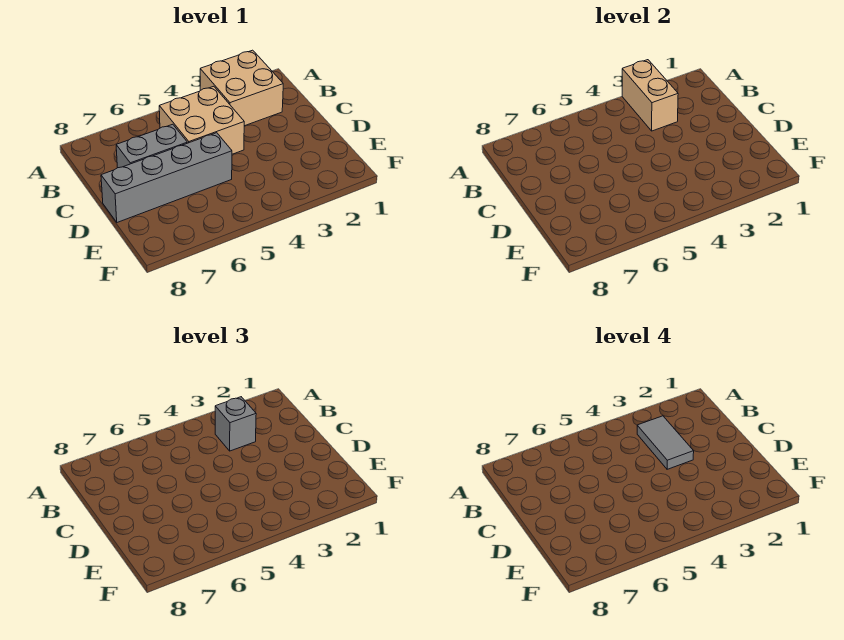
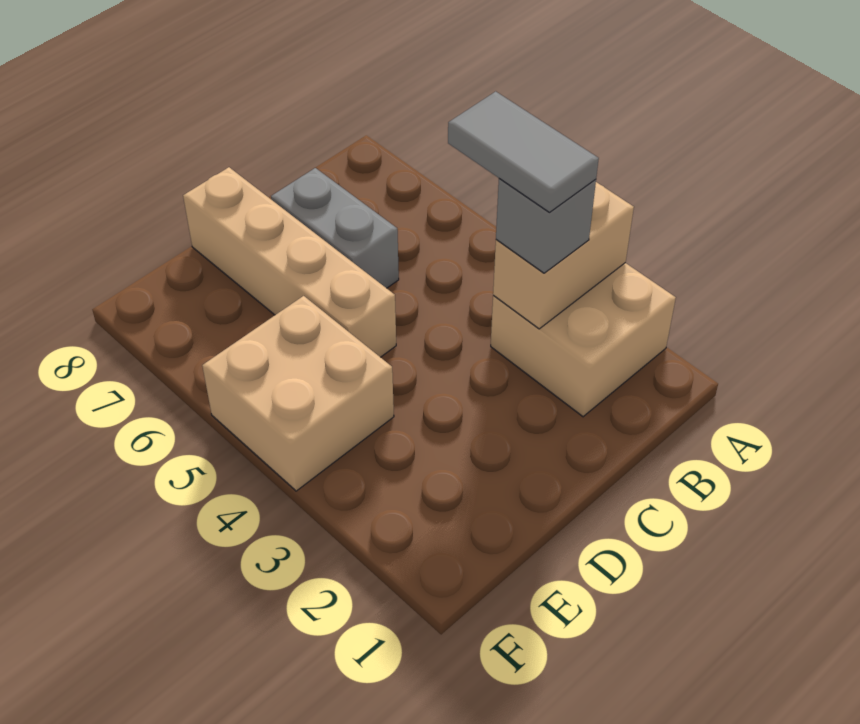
grey tile B3:C3 level 4 -> grey tile B3:B4 level 4
tan brick B4:C5 level 1 -> tan brick E4:F5 level 1
grey brick D5:D8 level 1 -> tan brick D5:D8 level 1

